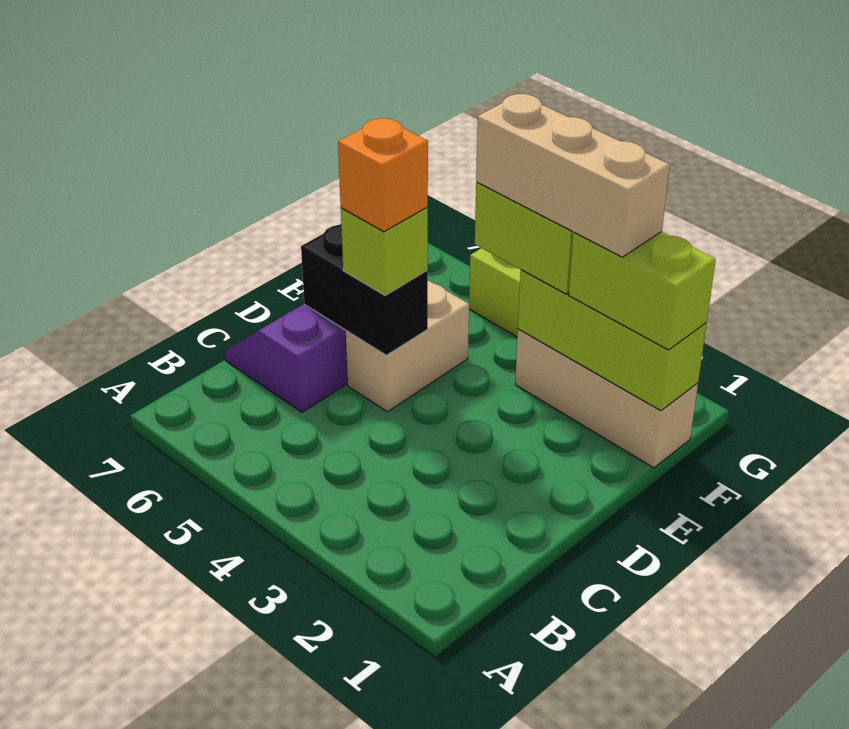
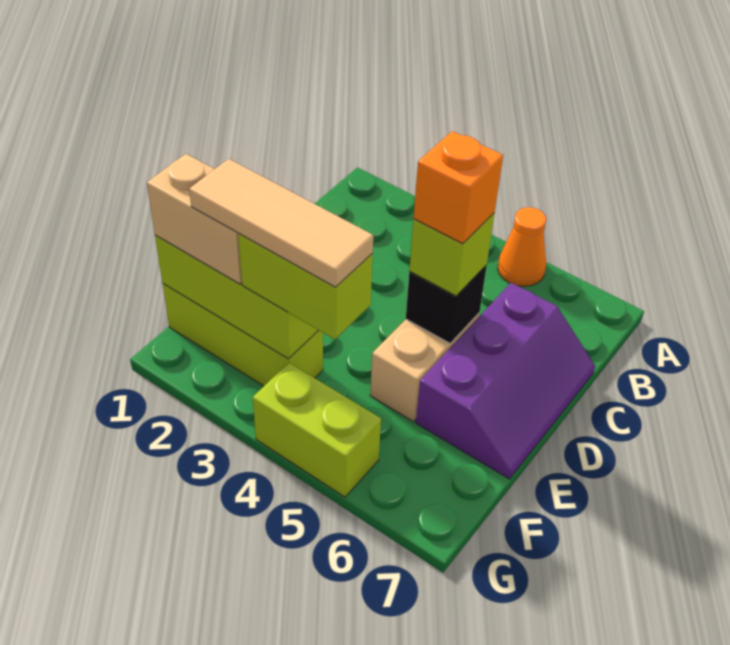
none -> orange cone A5 level 1
black brick D5:D6 level 2 -> black brick D5 level 2
tan brick F1:F3 level 1 -> lime brick F1:F3 level 1
lime brick F1:F2 level 3 -> tan brick F1:F2 level 3
tan brick F2:F4 level 4 -> tan tile F2:F4 level 4

